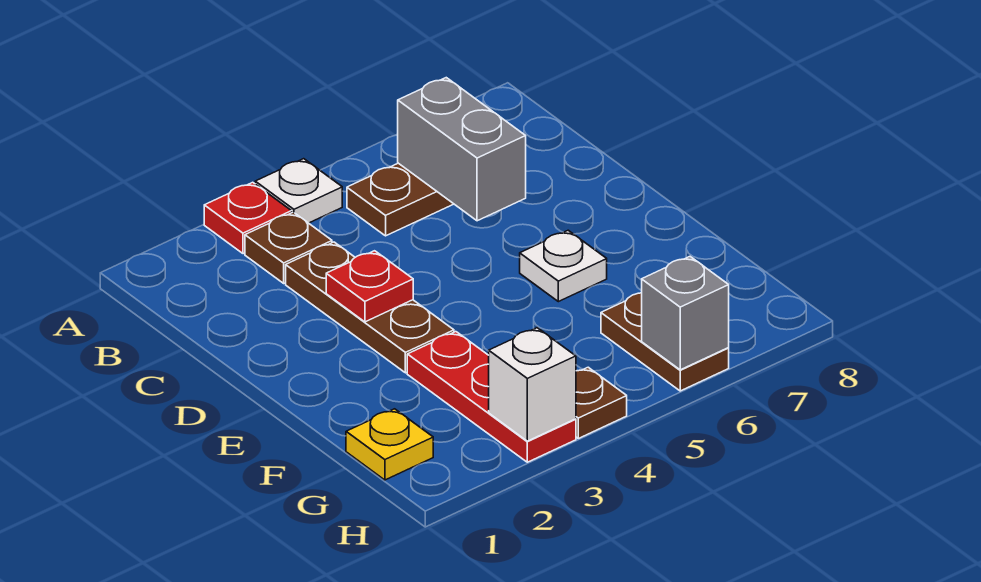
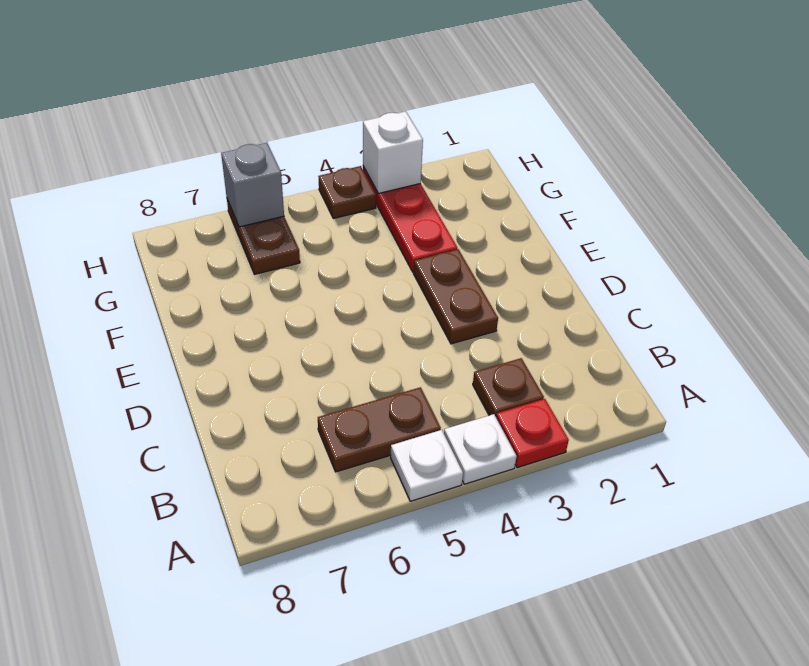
grey brick B6:C6 level 2 -> none
brown plate C3:E3 level 1 -> brown plate D3:E3 level 1
red plate D3 level 2 -> none
white plate E6 level 1 -> white plate A5 level 1
yellow plate G1 level 1 -> none

